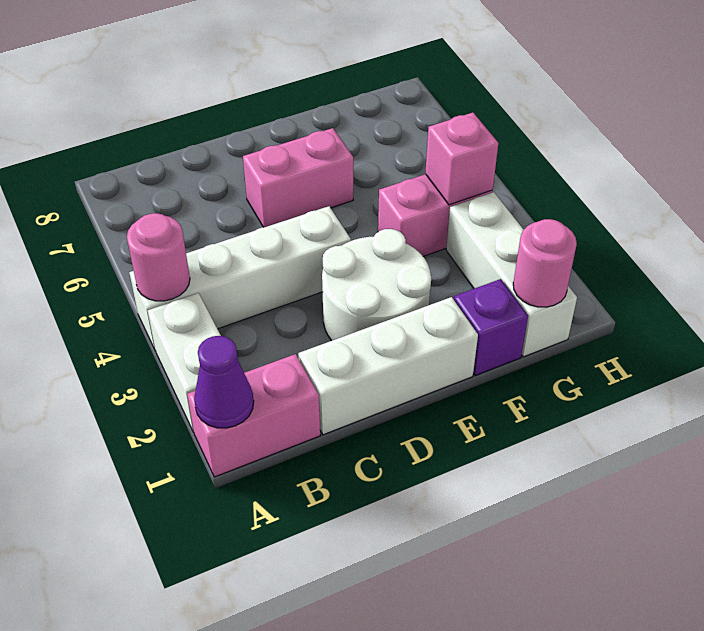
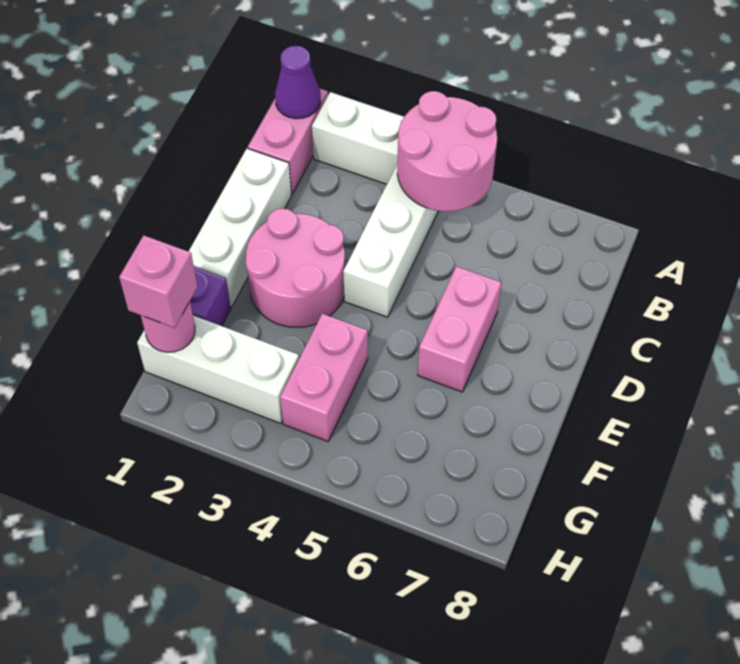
pink round brick A4 level 2 -> pink round brick A4:B5 level 2
white round brick D2:E3 level 1 -> pink round brick D2:E3 level 1
pink brick G4 level 2 -> pink brick G1 level 3

